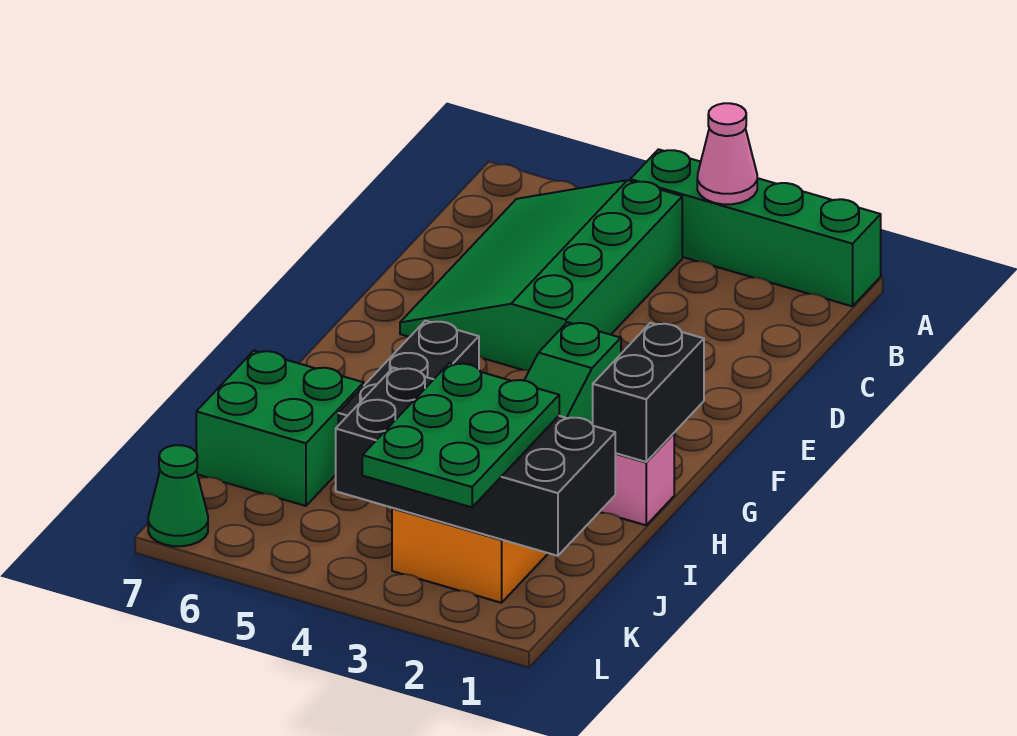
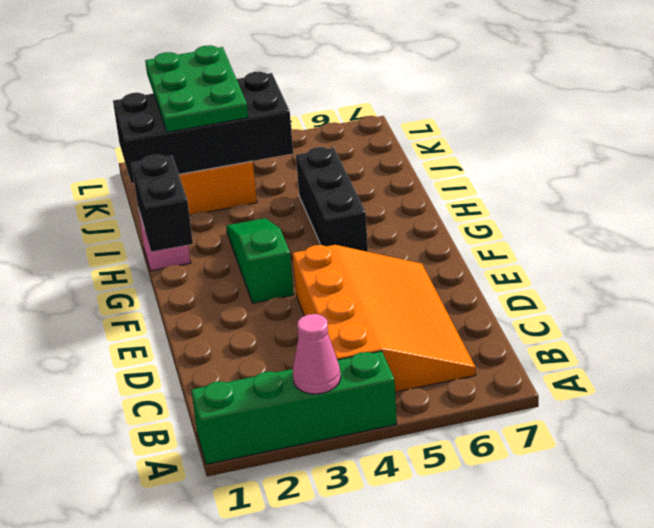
green slope B4:E6 level 1 top 4 -> orange slope B4:E6 level 1 top 4
green brick I6:J7 level 1 -> none
green cone L7 level 1 -> none

